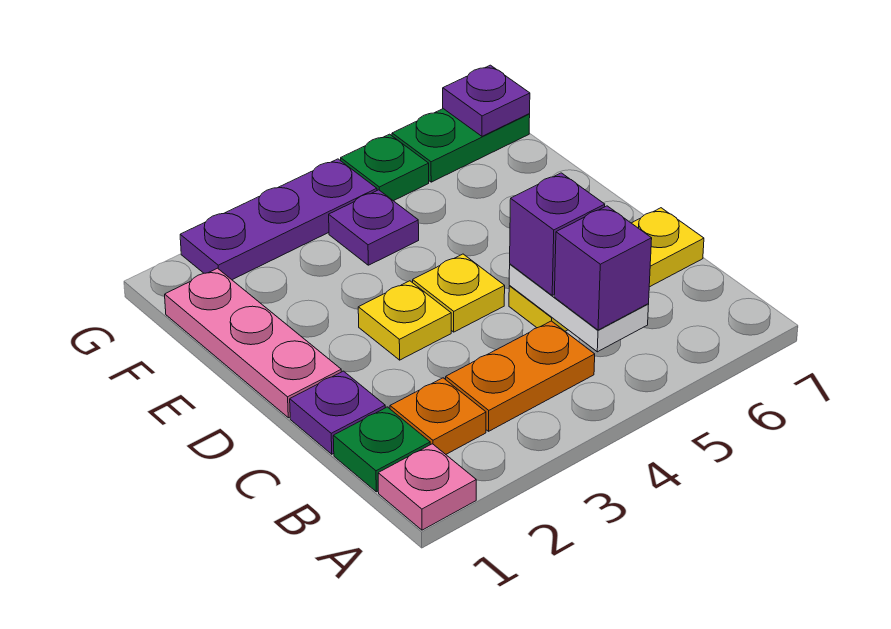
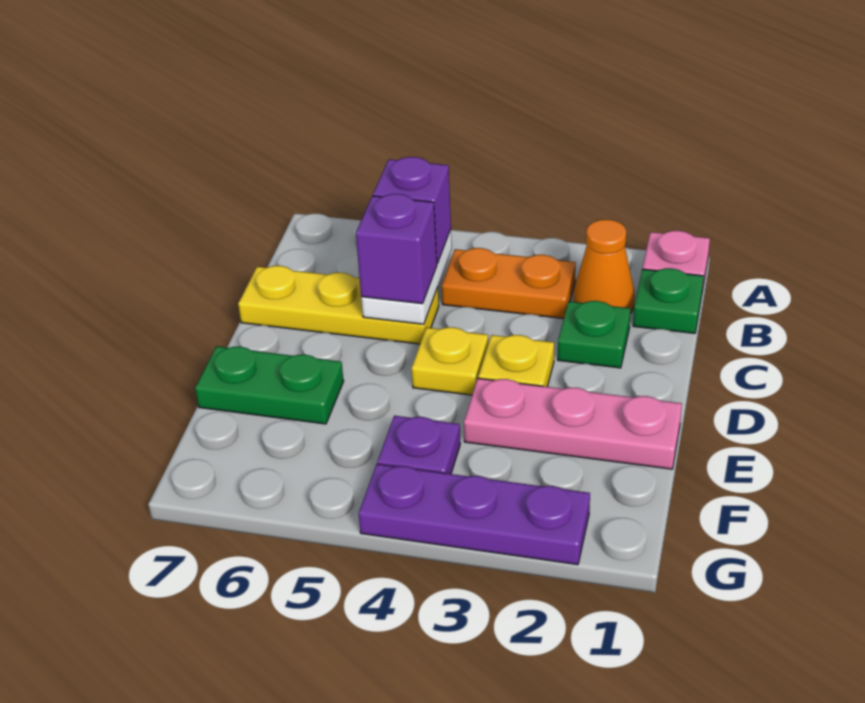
orange plate B2 level 1 -> orange cone B2 level 1
purple plate C1 level 1 -> none
pink plate D1:F1 level 1 -> pink plate E1:E3 level 1
green plate G5 level 1 -> green plate C2 level 1
green plate G6:G7 level 1 -> green plate E6:E7 level 1
purple plate G7 level 2 -> none

